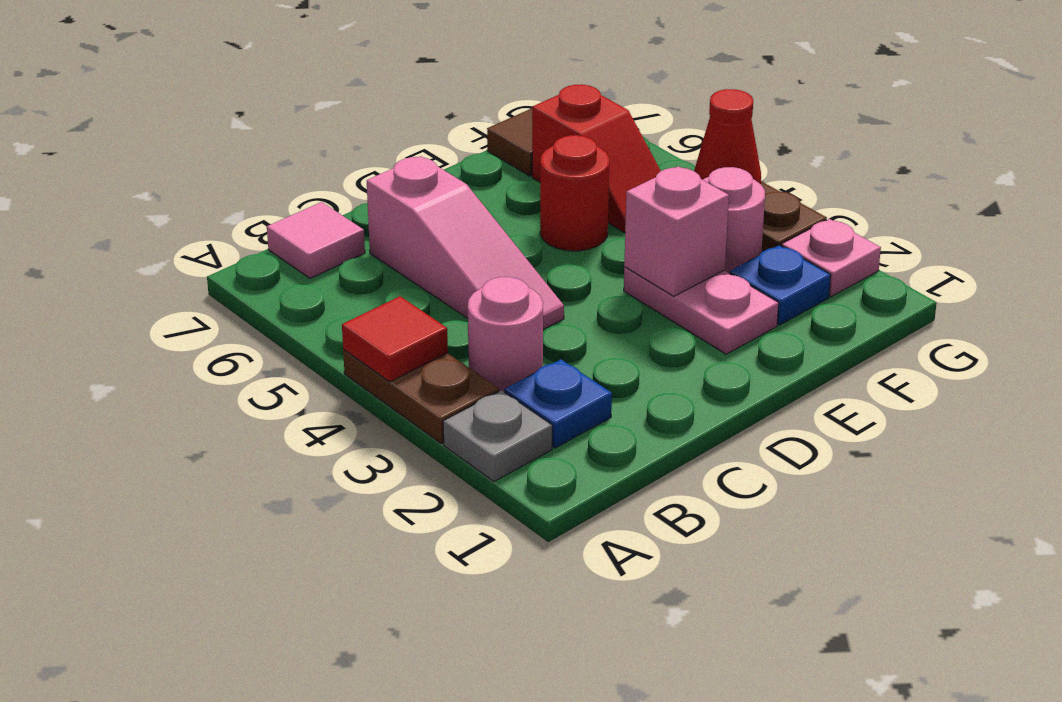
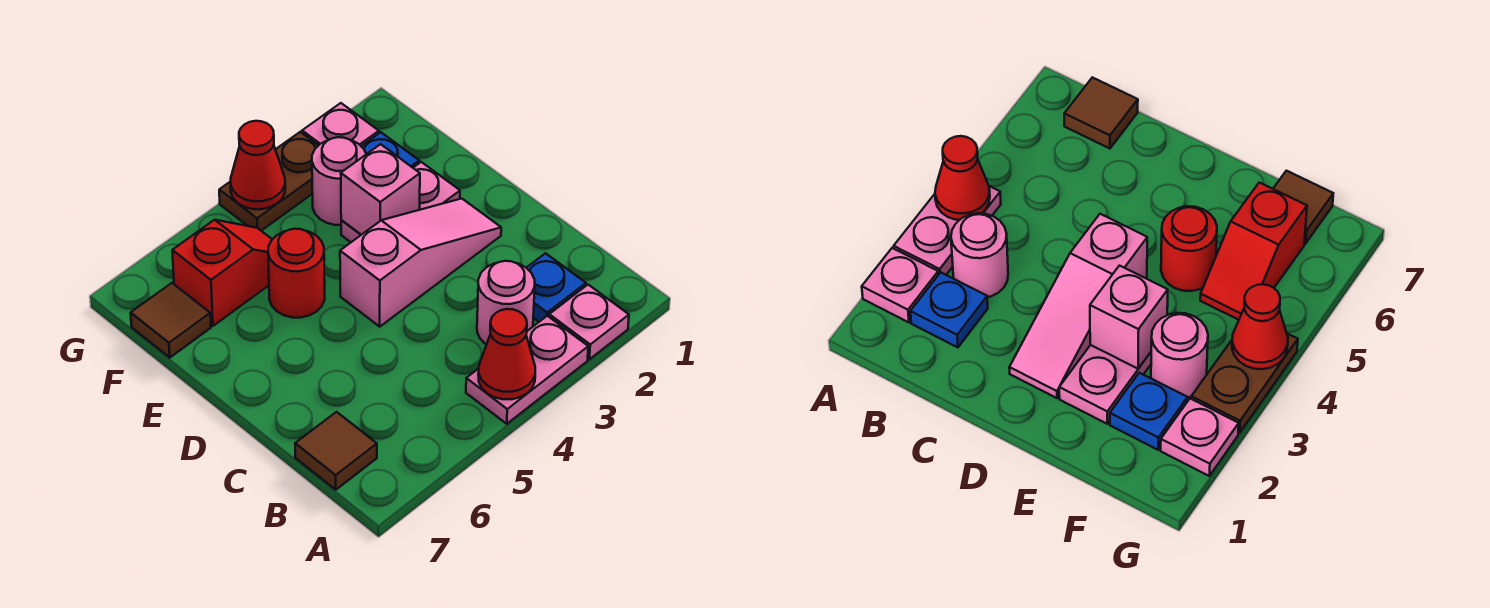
grey plate A2 level 1 -> pink plate A2 level 1
brown plate A3:A4 level 1 -> pink plate A3:A4 level 1
red tile A4 level 2 -> red cone A4 level 2
pink tile B7 level 1 -> brown tile B7 level 1
pink slope C4:C6 level 1 top 6 -> pink slope D2:D4 level 1 top 4

